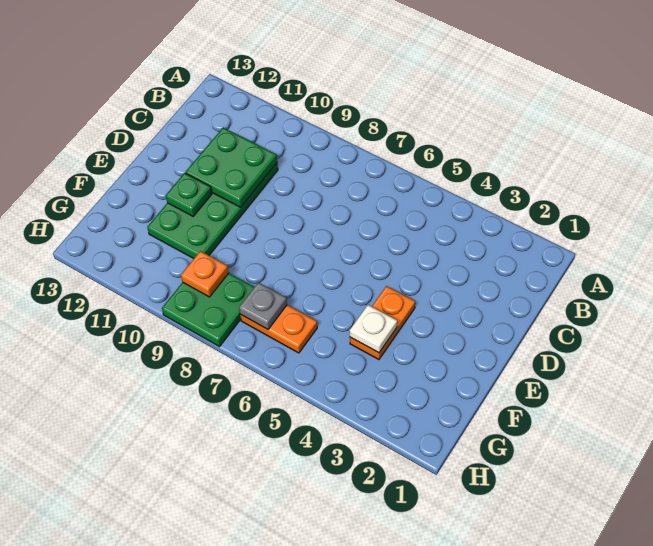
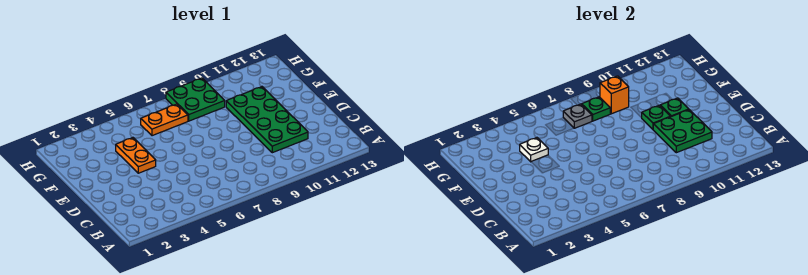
none -> green plate E10 level 2
none -> green plate G8 level 2
orange plate G9 level 2 -> orange brick G9 level 2

